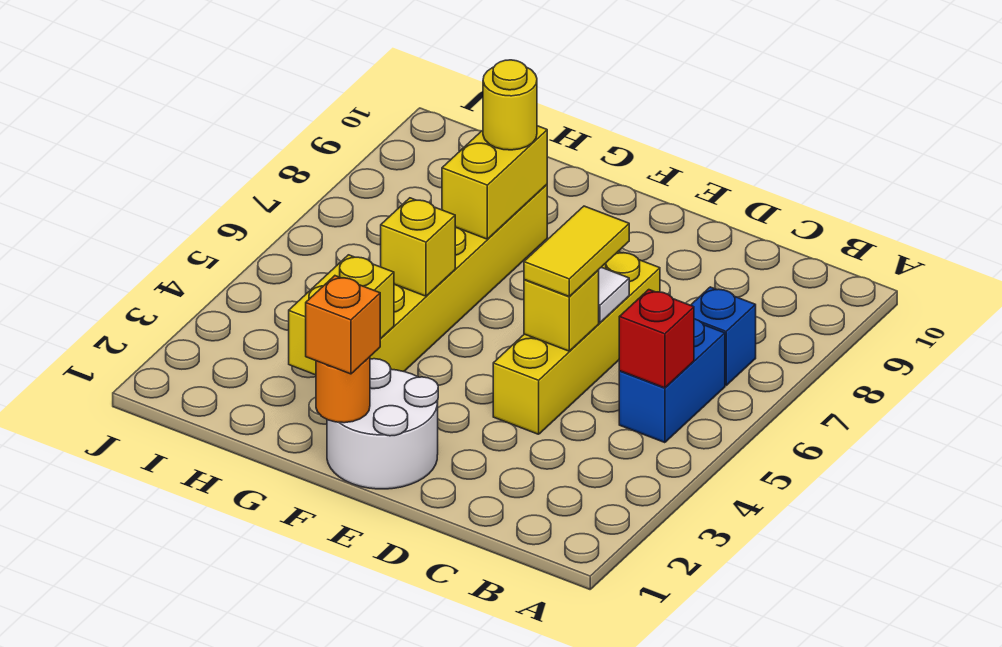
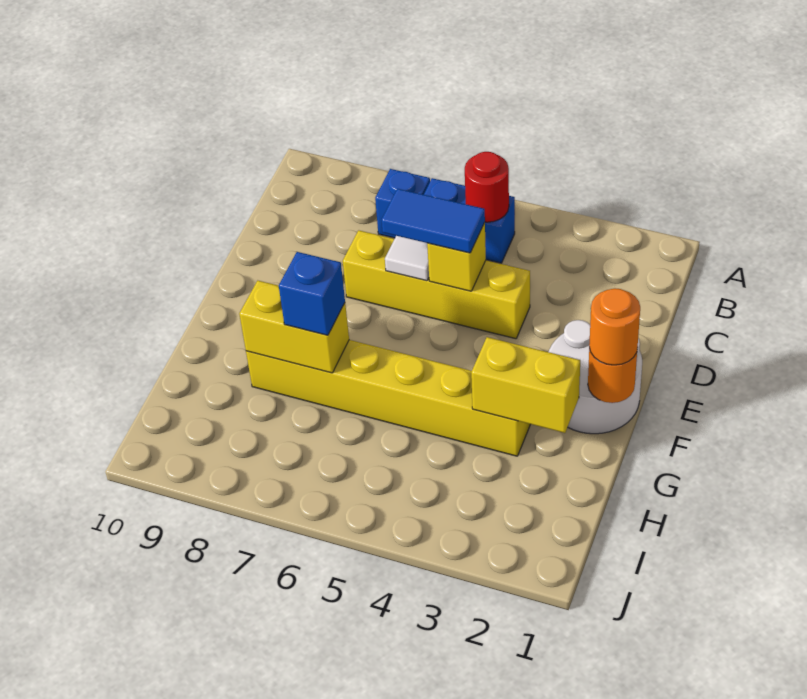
red brick B5 level 2 -> red round brick B5 level 2
yellow tile D5:D6 level 3 -> blue tile D5:D6 level 3
orange brick F1 level 3 -> orange round brick F1 level 3
yellow brick G5 level 2 -> none
none -> blue brick G7 level 3
yellow round brick G8 level 3 -> none

